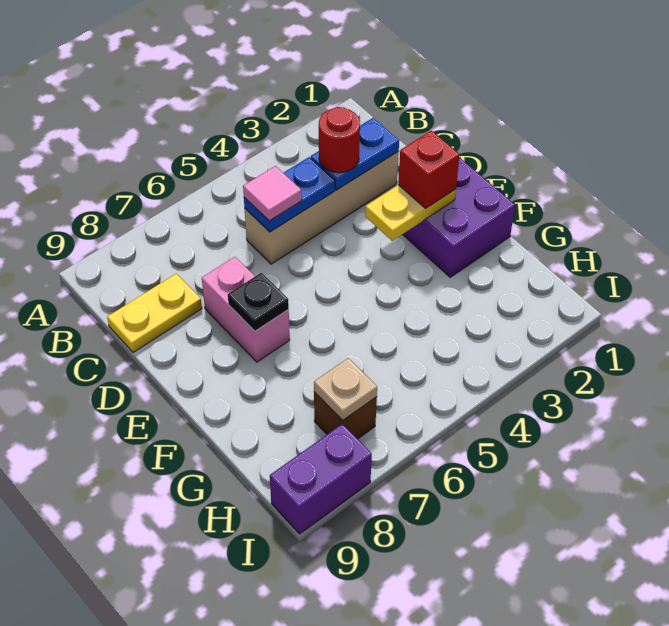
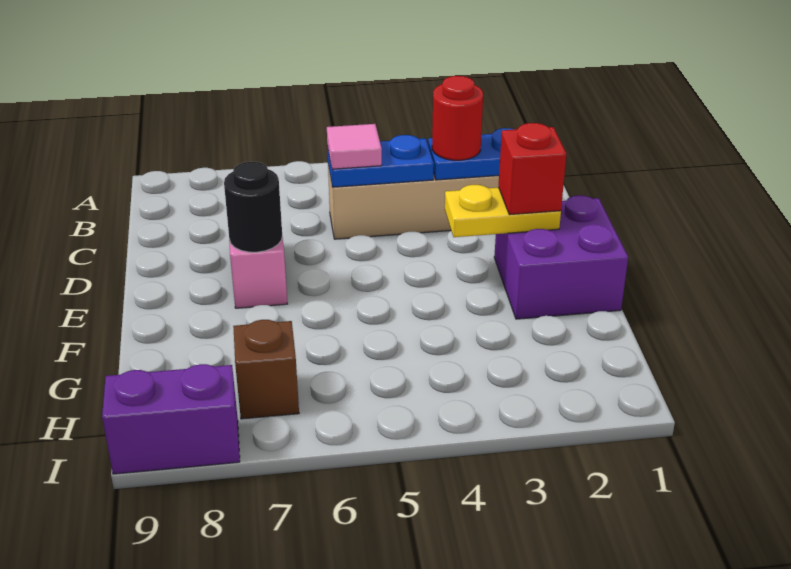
yellow plate C8:C9 level 1 -> none
black plate E7 level 2 -> black round brick E7 level 2
tan plate H7 level 2 -> none

